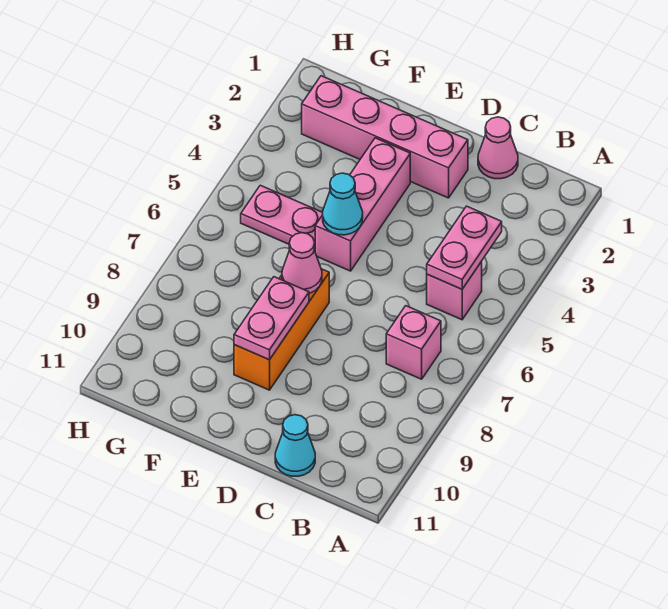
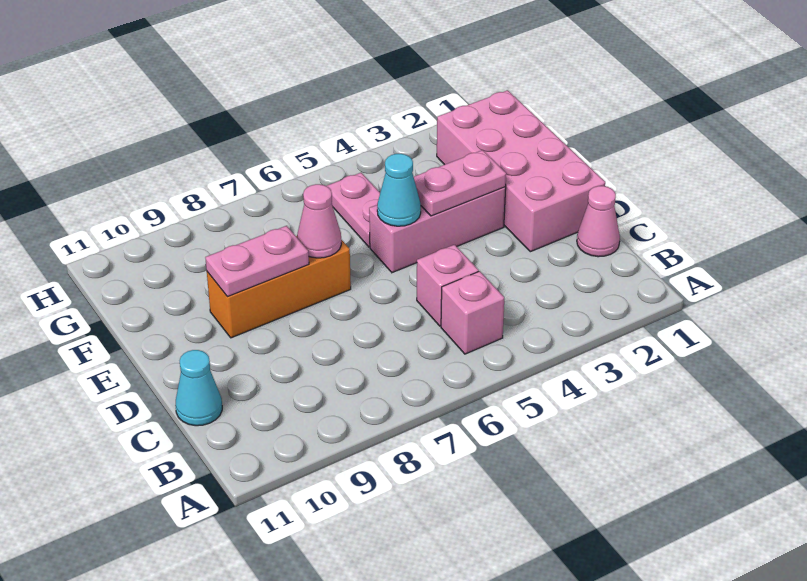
pink plate B4:B5 level 2 -> pink plate E3:E4 level 2
pink brick B7 level 1 -> pink brick C5 level 1
pink brick D2:G2 level 1 -> pink brick D1:G2 level 1

